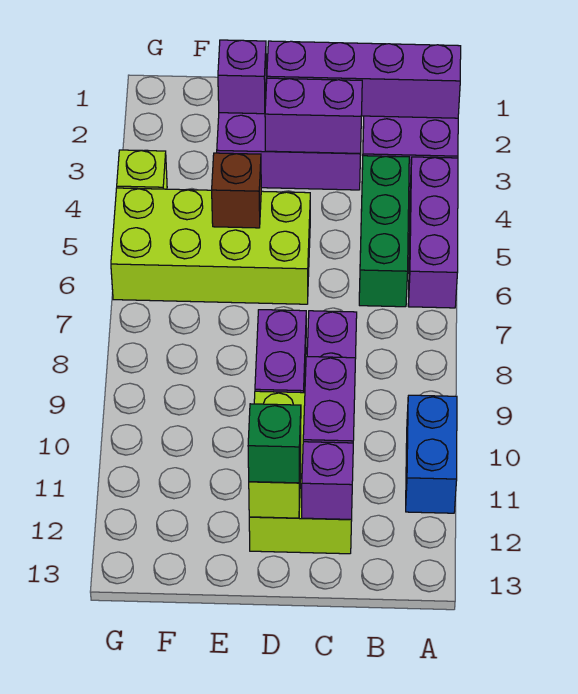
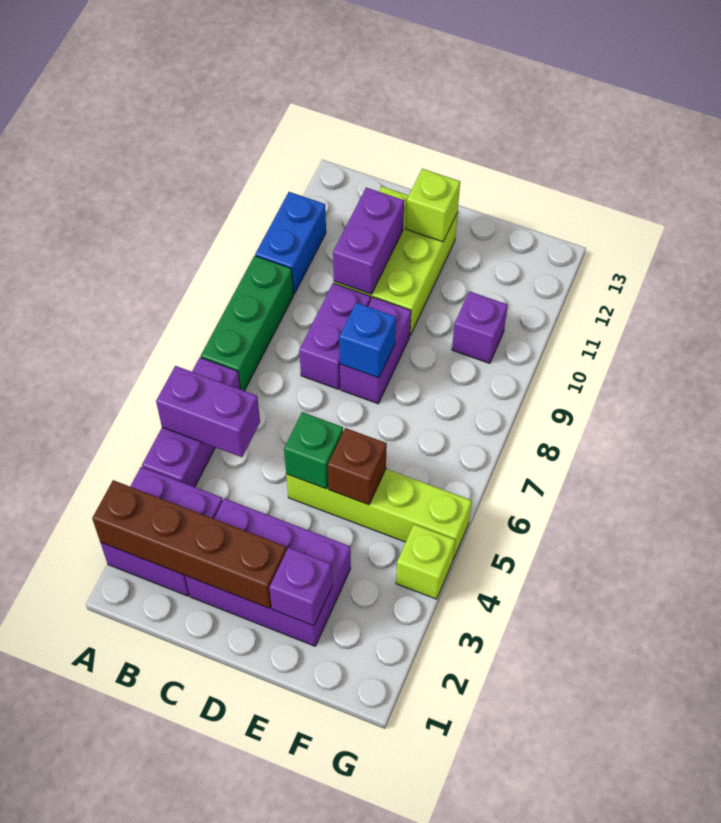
purple brick A2:D2 level 2 -> brown brick A2:D2 level 2
green brick B4:B6 level 1 -> green brick A7:A9 level 1
purple brick C3:D3 level 2 -> purple brick A5:B5 level 2
purple brick C12 level 2 -> purple brick F10 level 1
lime brick D5:G6 level 1 -> lime brick D5:G5 level 1
none -> blue brick D8 level 2
green brick D12 level 3 -> green brick D5 level 2

